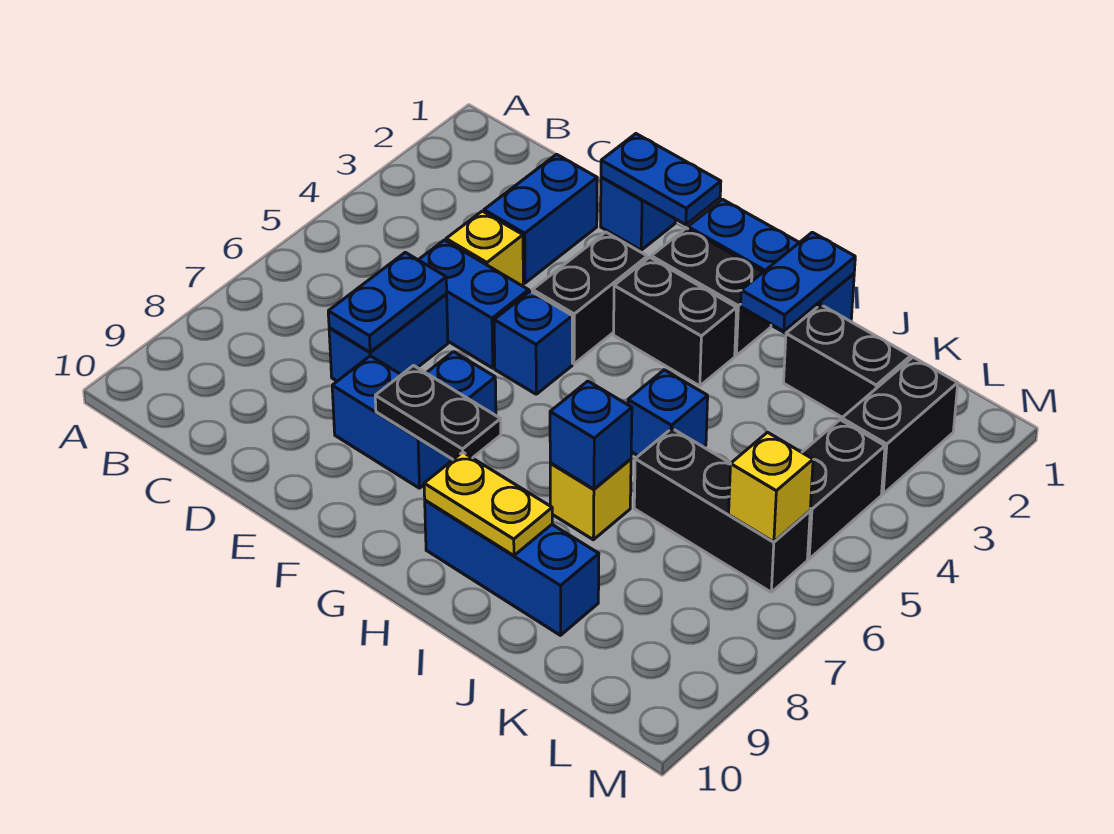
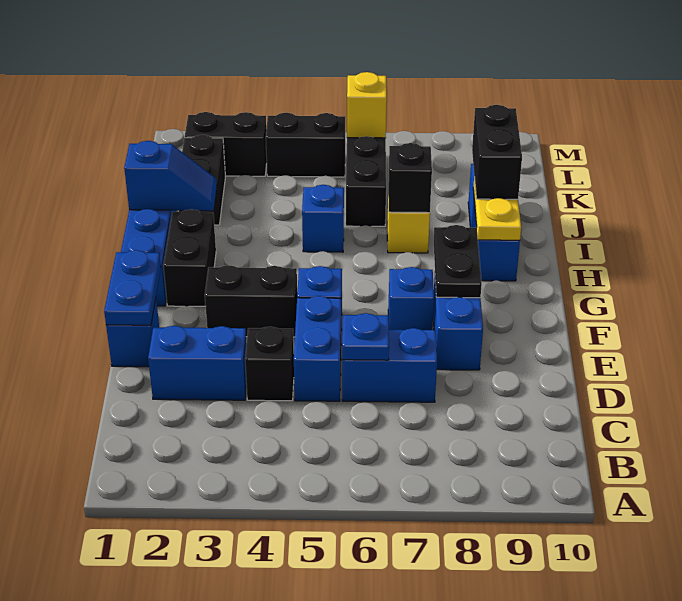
yellow brick D4 level 1 -> black brick D4 level 1
blue plate D6:D7 level 2 -> blue plate D6 level 2
black brick G3:H3 level 1 -> black brick I9:J9 level 3
blue plate I1:I2 level 2 -> blue slope I1:I2 level 2 top 1
blue brick I7 level 2 -> black brick I7 level 2

